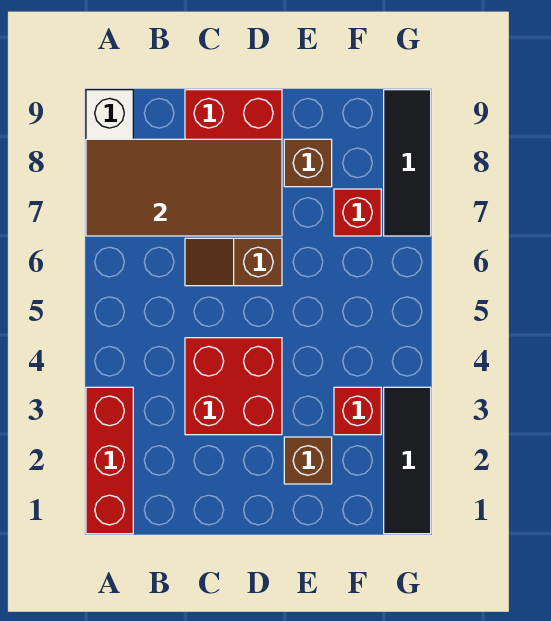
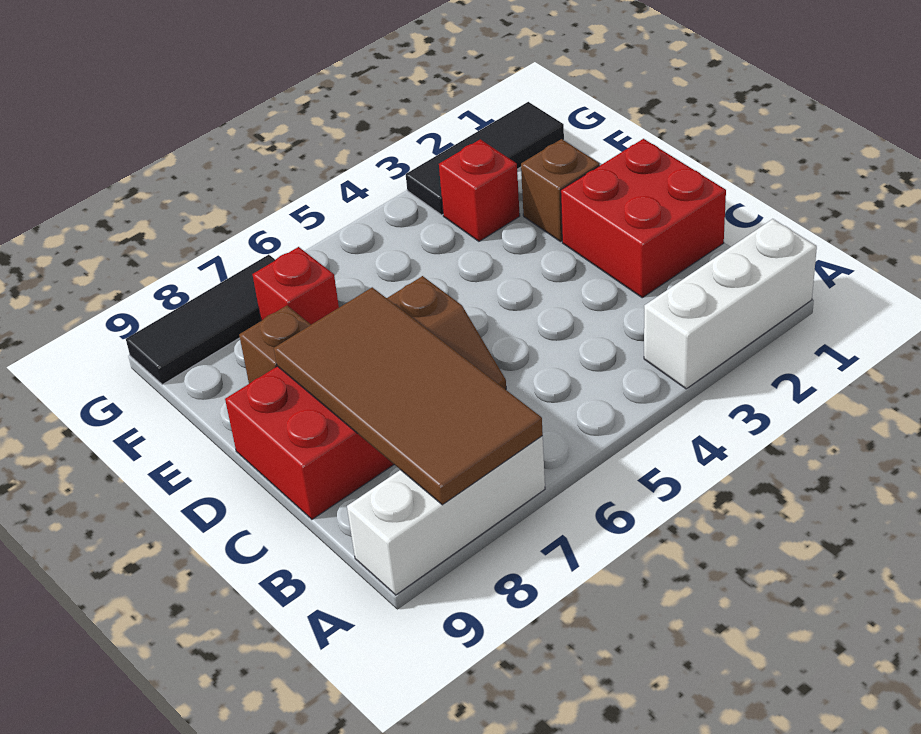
red brick A1:A3 level 1 -> white brick A1:A3 level 1
red brick C3:D4 level 1 -> red brick C1:D2 level 1

